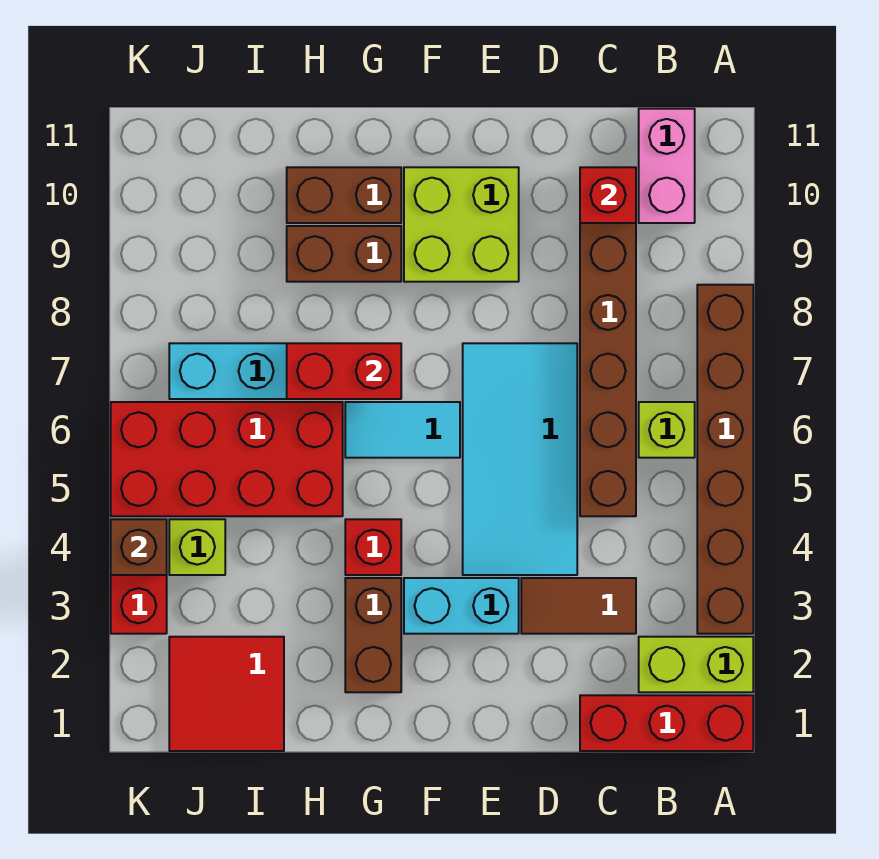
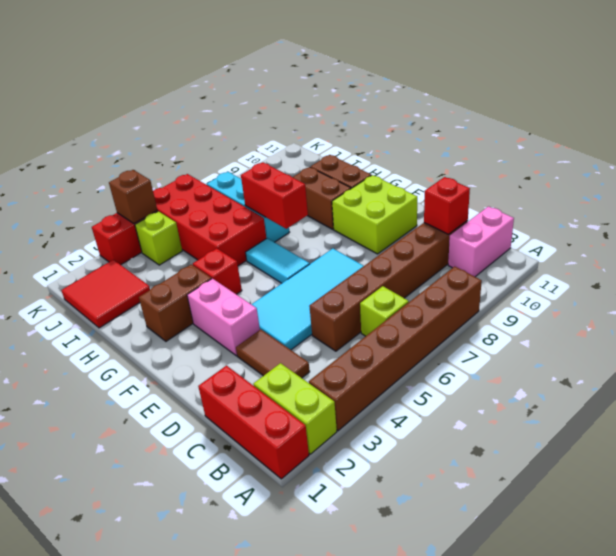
cyan brick E3:F3 level 1 -> pink brick E3:F3 level 1

